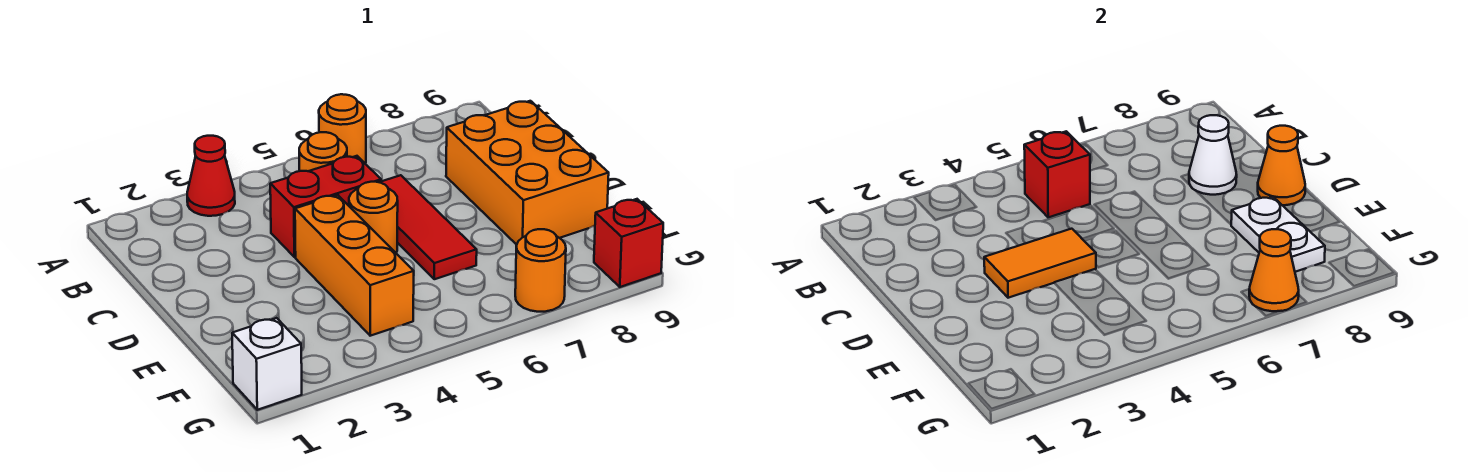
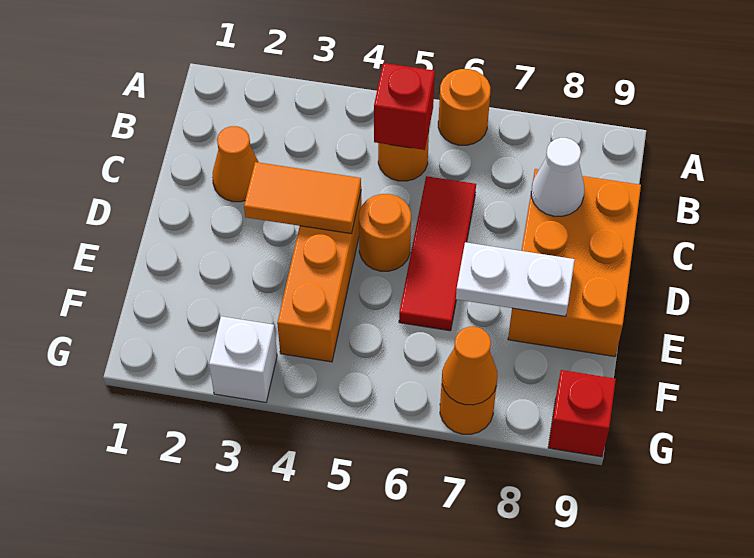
red cone A3 level 1 -> none
red brick C4:C5 level 1 -> none
orange cone D9 level 2 -> orange cone C2 level 1
white plate E8:F8 level 2 -> white plate E7:E8 level 2
white brick G1 level 1 -> white brick G3 level 1

